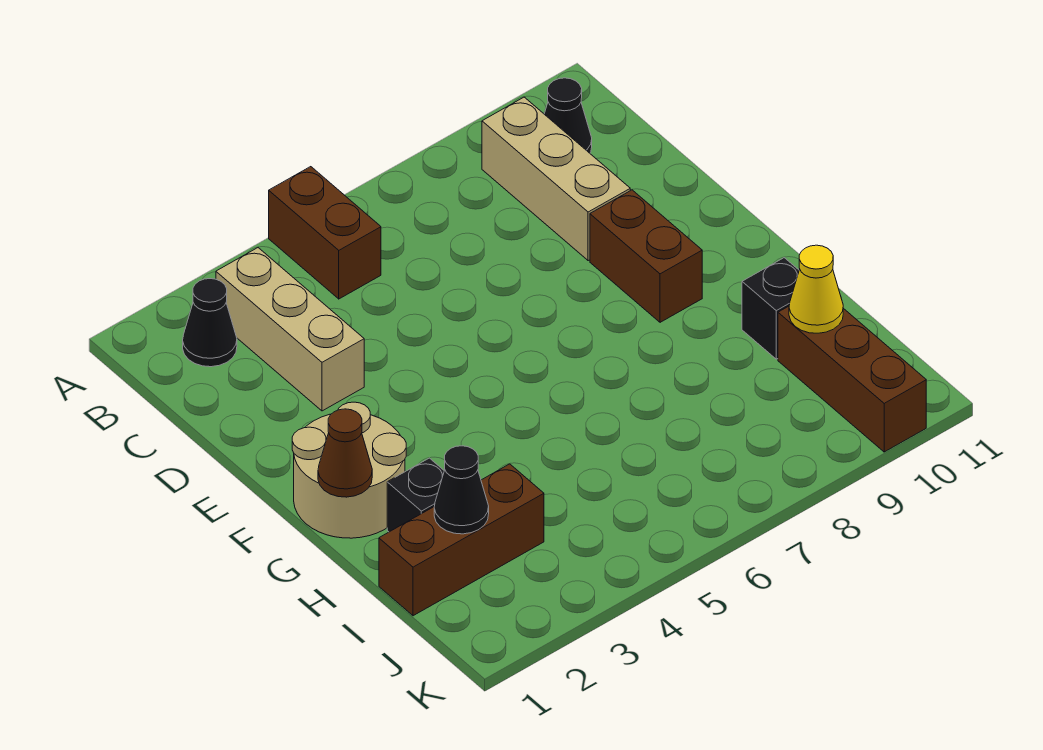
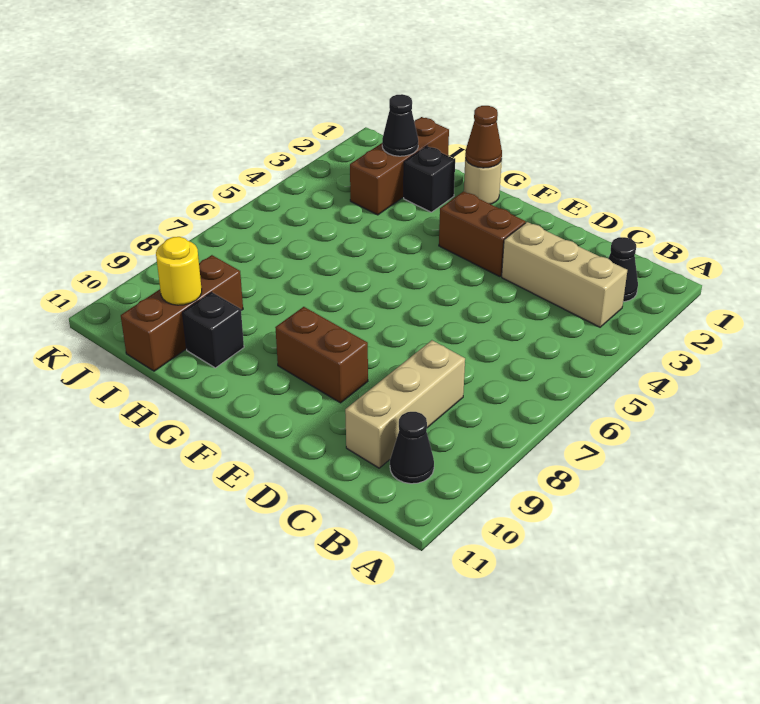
brown brick A5:B5 level 1 -> brown brick E3:F3 level 1
tan brick B9:D9 level 1 -> tan brick C8:C10 level 1
tan round brick F1:G2 level 1 -> tan round brick G1 level 1
brown brick I10:K10 level 1 -> brown brick I9:I11 level 1
yellow cone I10 level 2 -> yellow round brick I10 level 2

